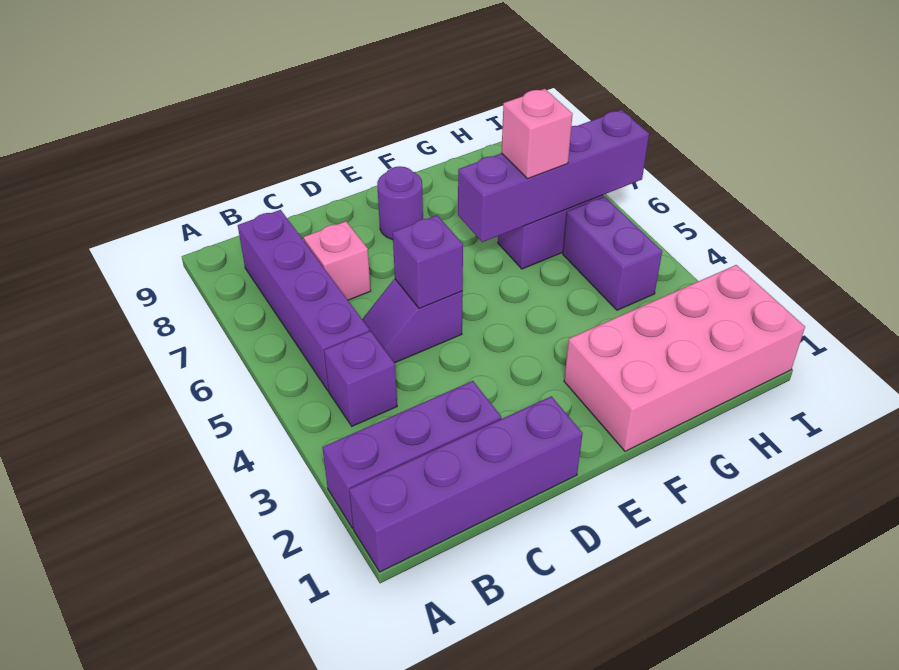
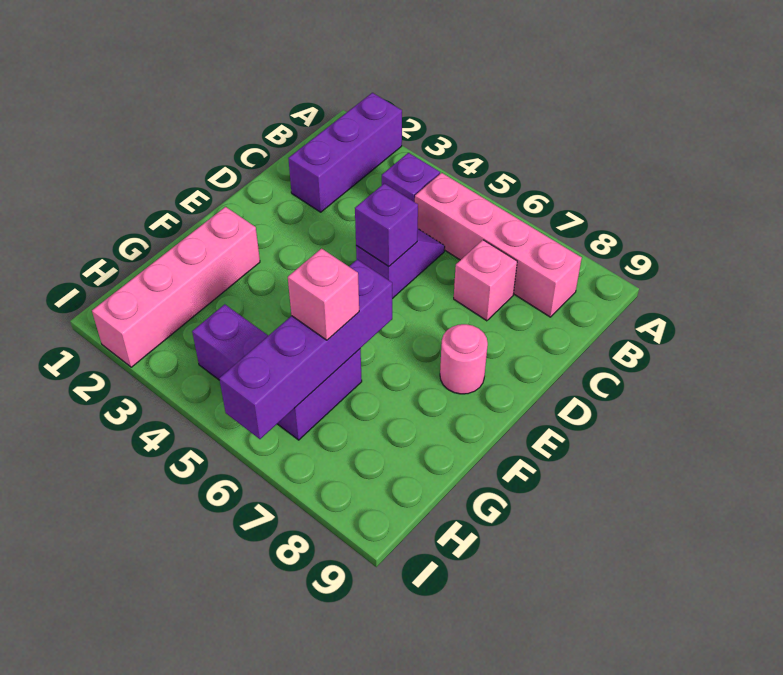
purple brick A1:D1 level 1 -> none
purple brick B5:B8 level 1 -> pink brick B5:B8 level 1
purple round brick E8 level 1 -> pink round brick E8 level 1
pink brick F1:I2 level 1 -> pink brick F2:I2 level 1

